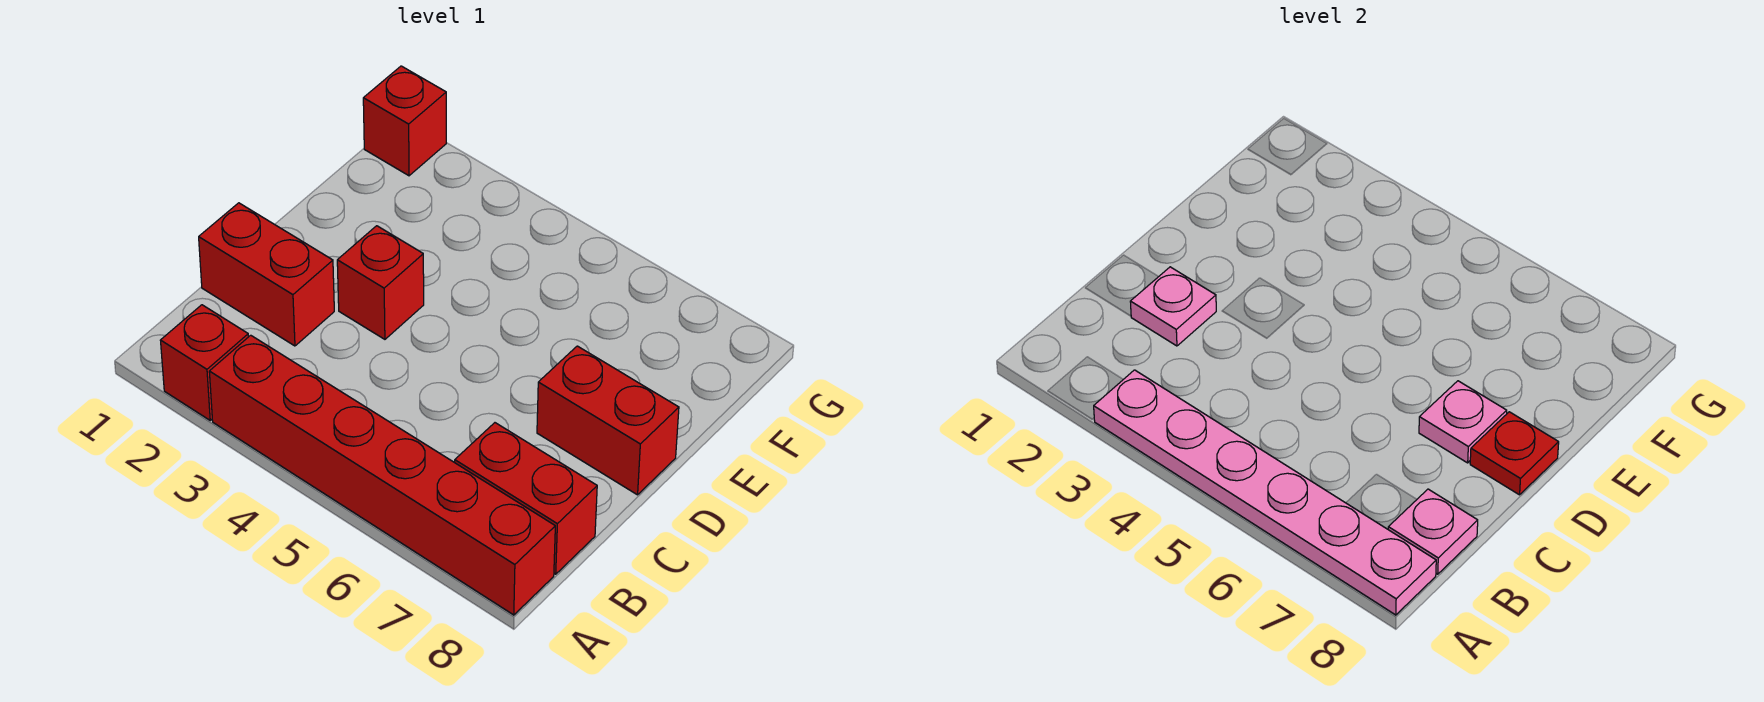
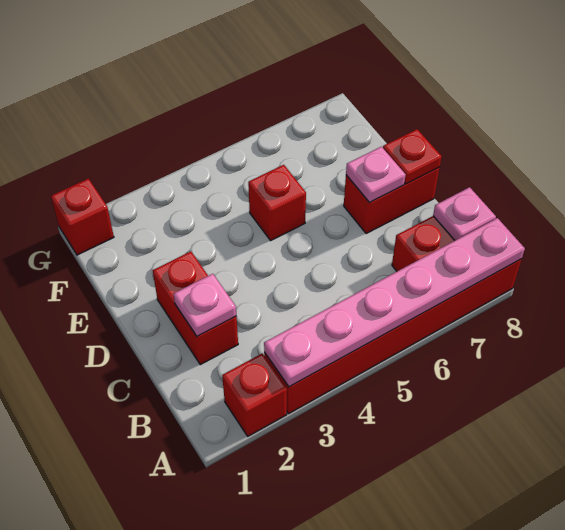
red brick C1:C2 level 1 -> red brick C2:D2 level 1
red brick D3 level 1 -> red brick E5 level 1

